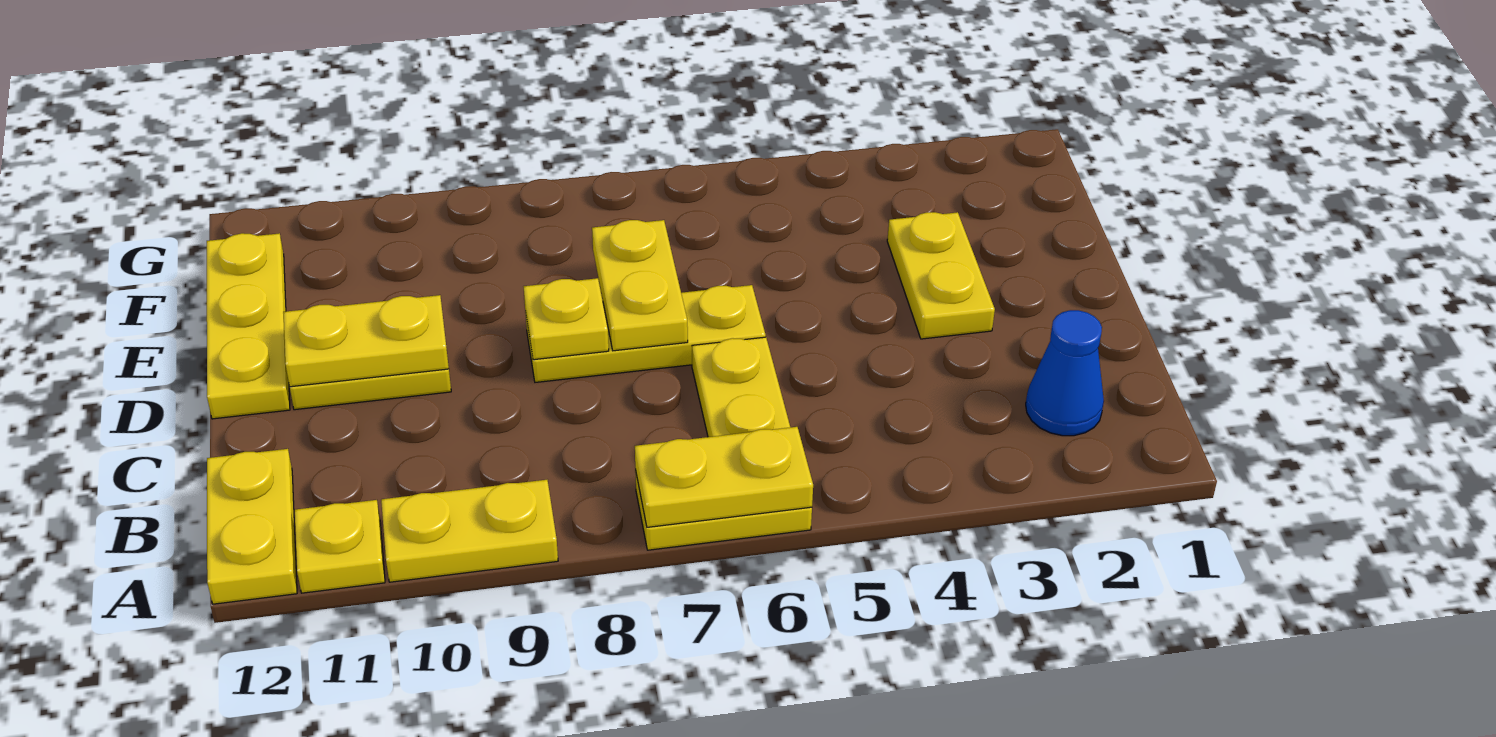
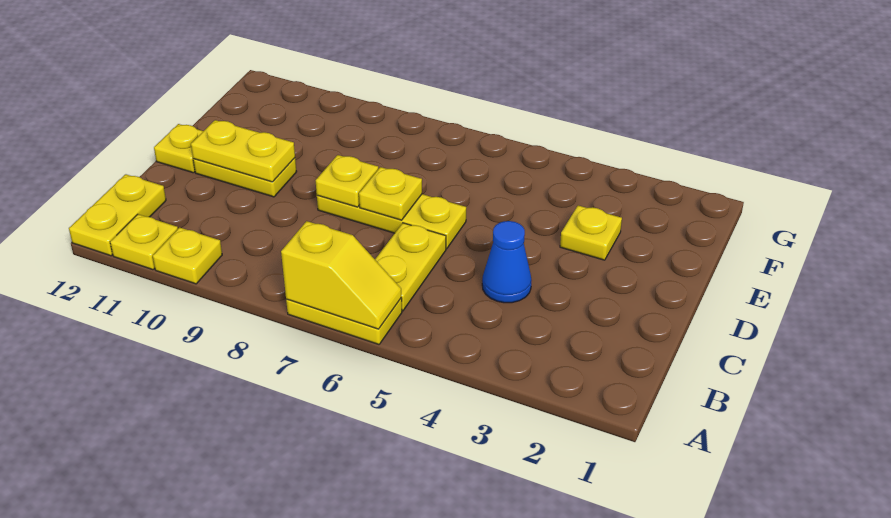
yellow plate A6:A7 level 2 -> yellow slope A6:A7 level 2 top 7
yellow plate A9:A10 level 1 -> yellow plate A10 level 1
blue cone B2 level 1 -> blue cone C4 level 1
yellow plate D3:E3 level 1 -> yellow plate E3 level 1
yellow plate D7:E7 level 2 -> yellow plate D7 level 2
yellow plate D12:F12 level 1 -> yellow plate D12 level 1

